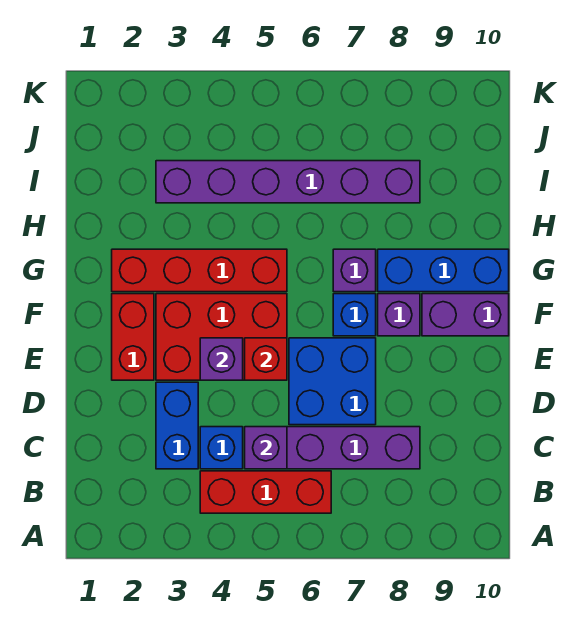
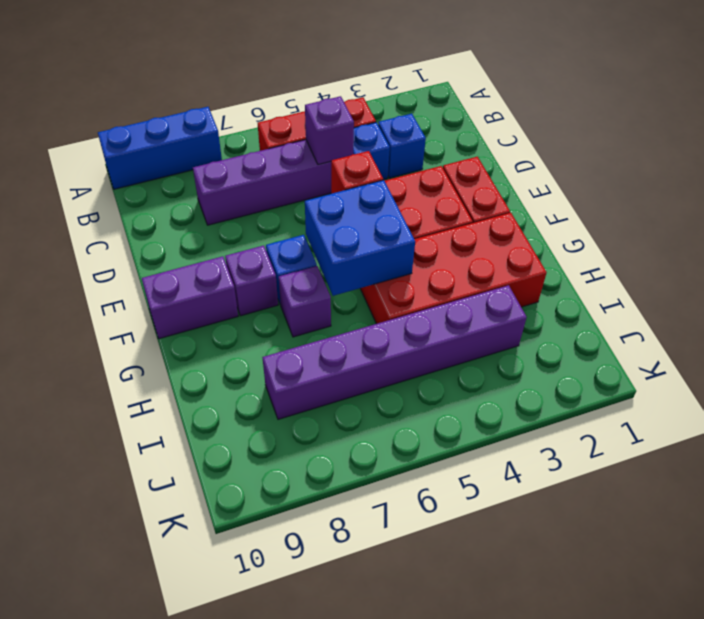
blue brick C3:D3 level 1 -> blue brick C3 level 1
blue brick D6:E7 level 1 -> blue brick F5:G6 level 2
purple brick E4 level 2 -> none
red brick G2:G5 level 1 -> red brick G2:H5 level 1
blue brick G8:G10 level 1 -> blue brick A8:A10 level 1

